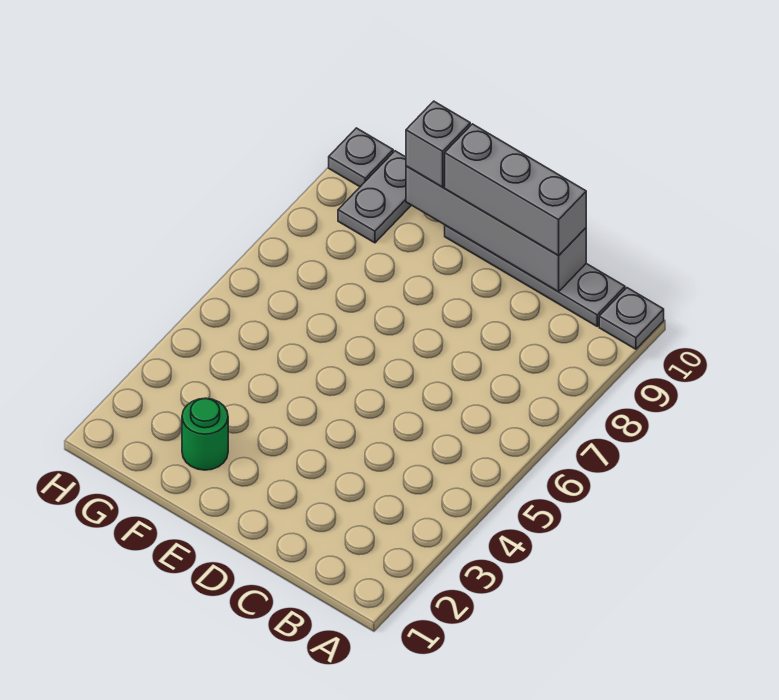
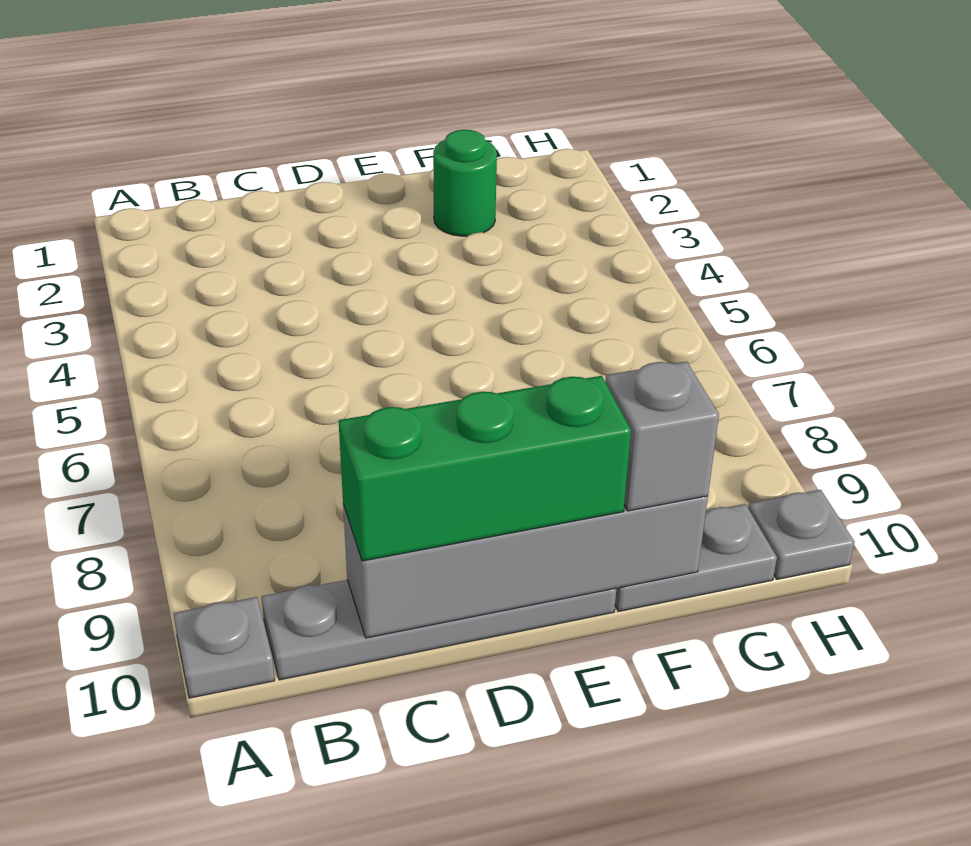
grey brick C10:E10 level 3 -> green brick C10:E10 level 3
grey plate G9:G10 level 1 -> grey plate F10:G10 level 1

